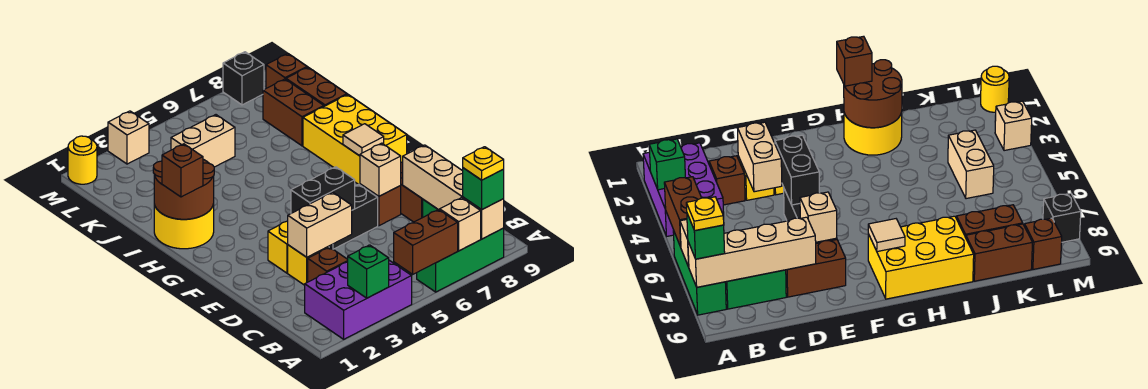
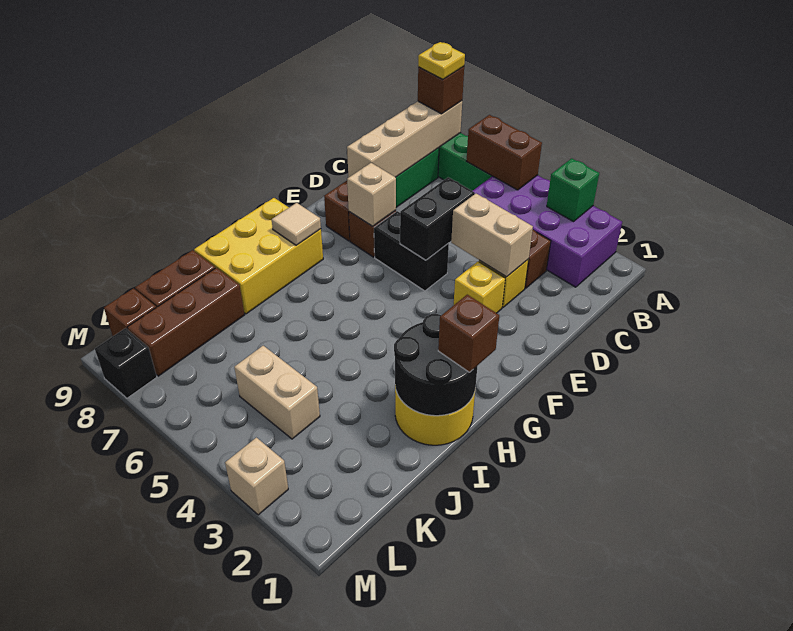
purple brick A2:B4 level 1 -> purple brick A2:B5 level 1
tan brick A7 level 2 -> none
green brick A8 level 3 -> brown brick A8 level 3
black brick E4:E5 level 2 -> black brick D5:E5 level 2
brown round brick H1:I2 level 2 -> black round brick H1:I2 level 2
brown brick J8:K8 level 1 -> brown brick J8:L8 level 1
yellow round brick M1 level 1 -> none

